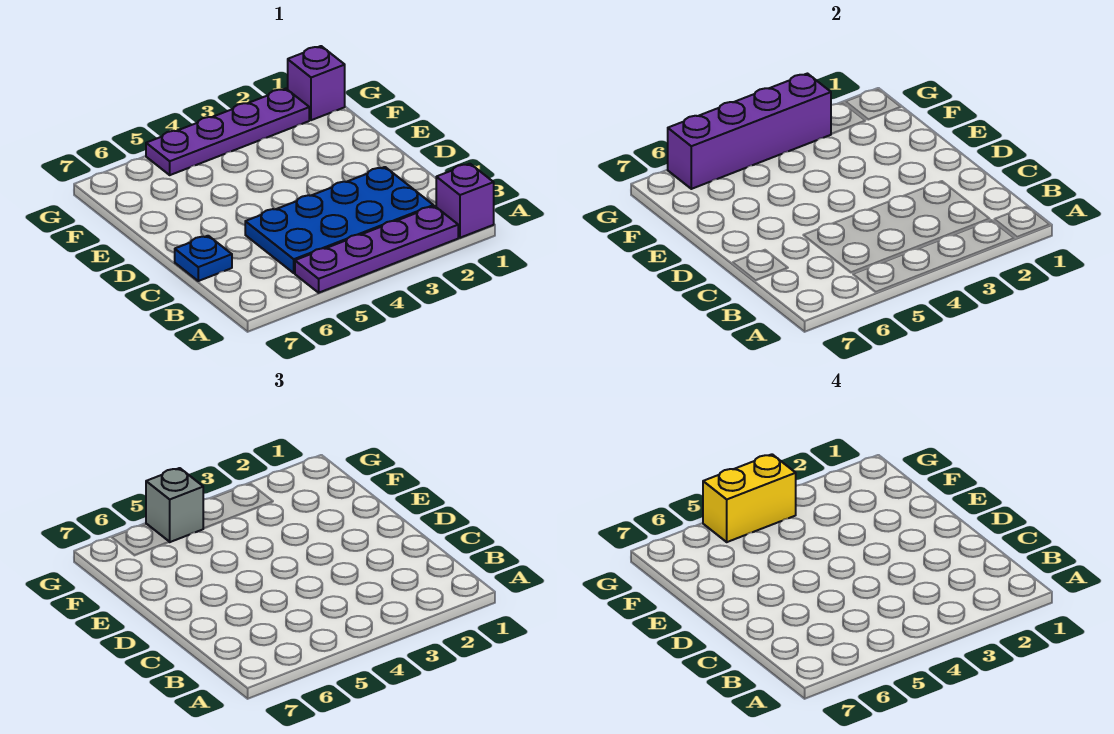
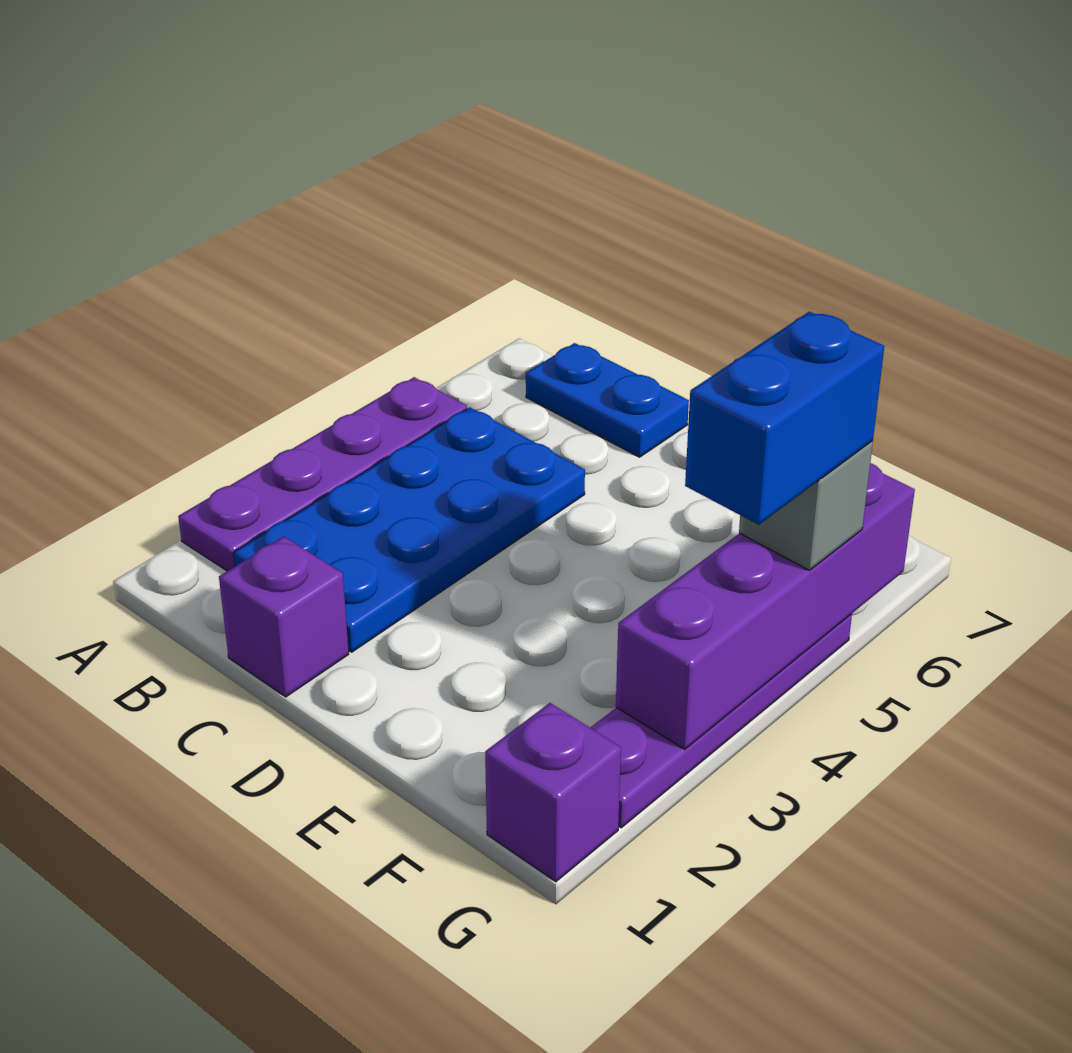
purple brick A1 level 1 -> purple brick C1 level 1
blue plate C7 level 1 -> blue plate B7:C7 level 1
yellow brick G4:G5 level 4 -> blue brick G4:G5 level 4

